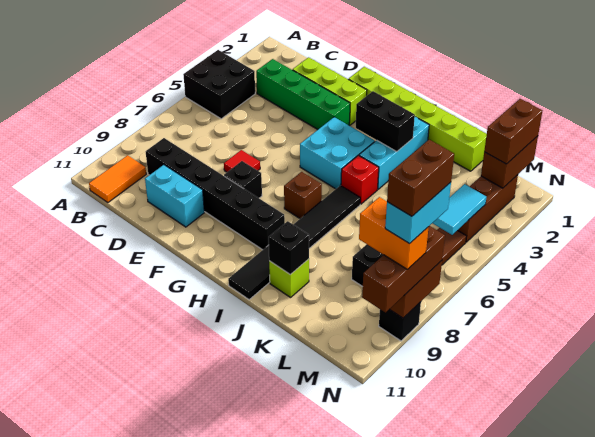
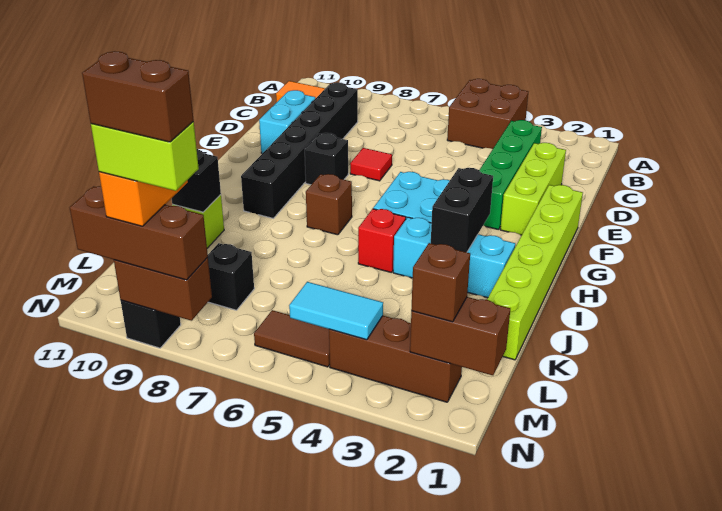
black brick A4:B5 level 1 -> brown brick A4:B5 level 1
black tile I6:I11 level 1 -> none
brown brick M1:M2 level 3 -> brown brick M2 level 3
cyan brick N8:N9 level 5 -> lime brick N8:N9 level 5

